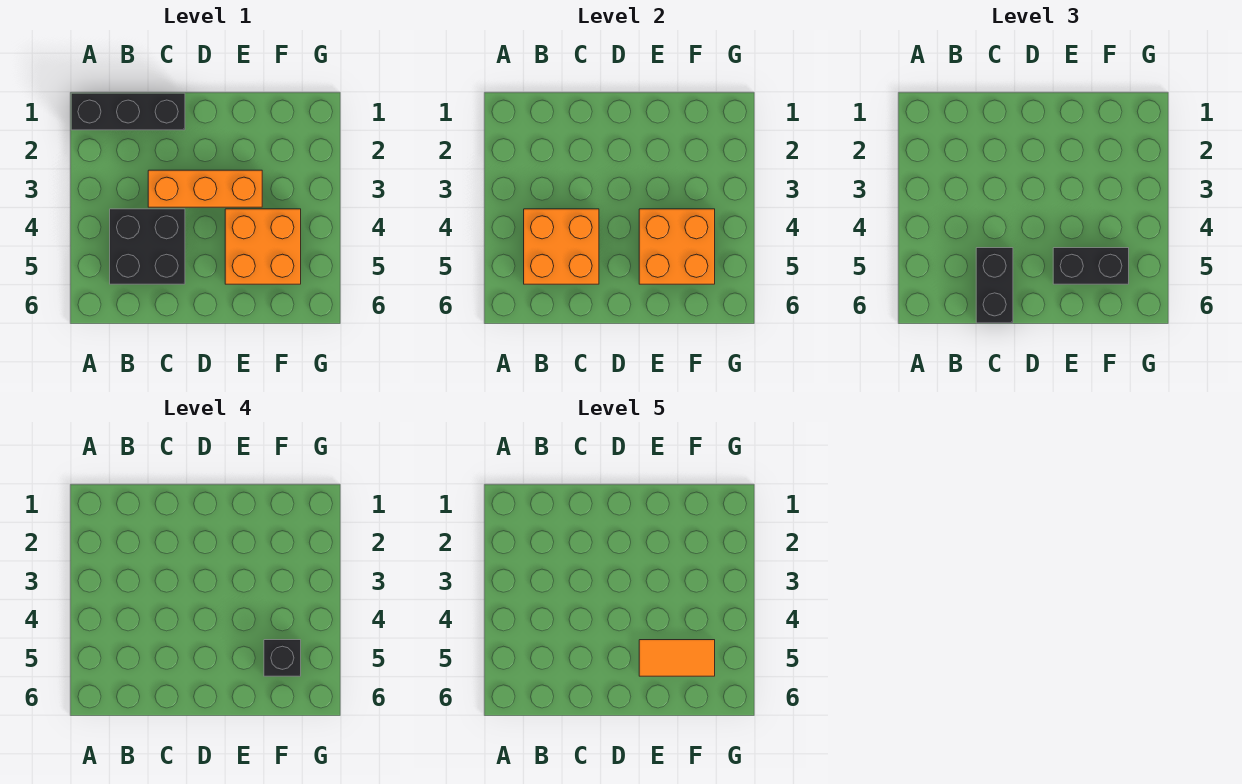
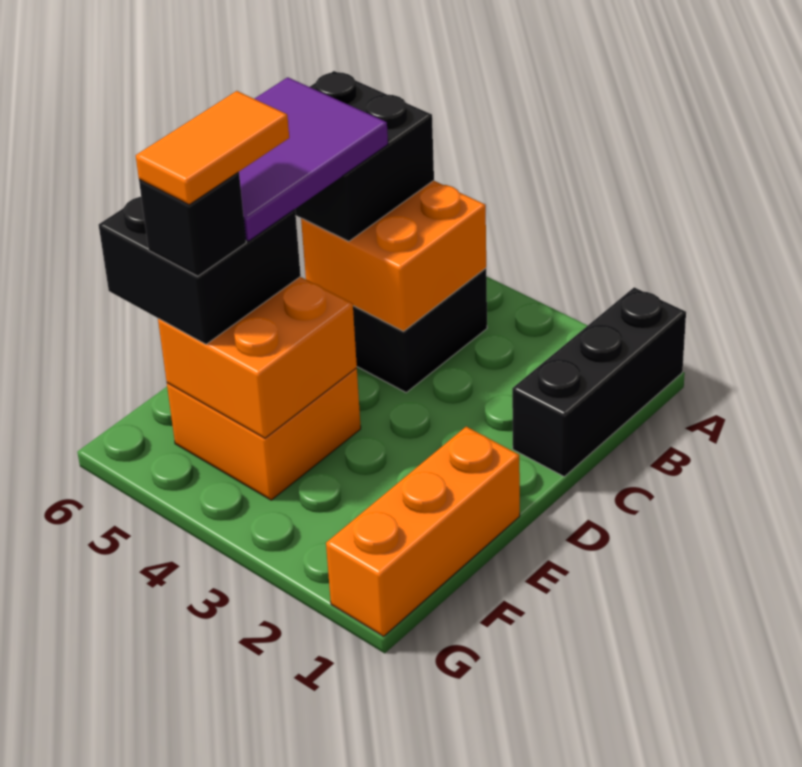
orange brick C3:E3 level 1 -> orange brick E1:G1 level 1
black brick C5:C6 level 3 -> black brick B5:C6 level 3
none -> purple tile C5:E6 level 4
black brick E5:F5 level 3 -> black brick E5:F6 level 3

